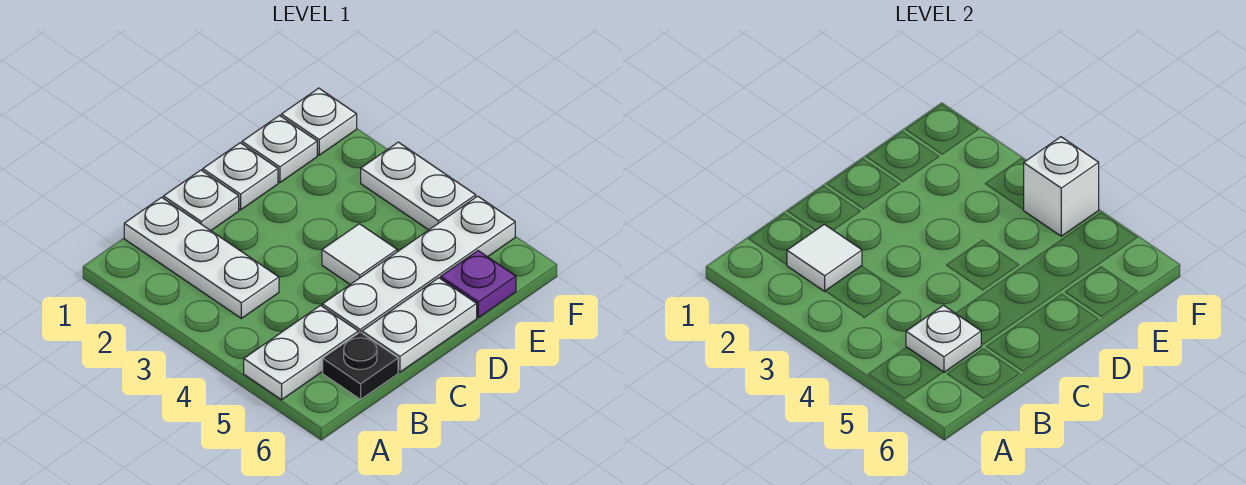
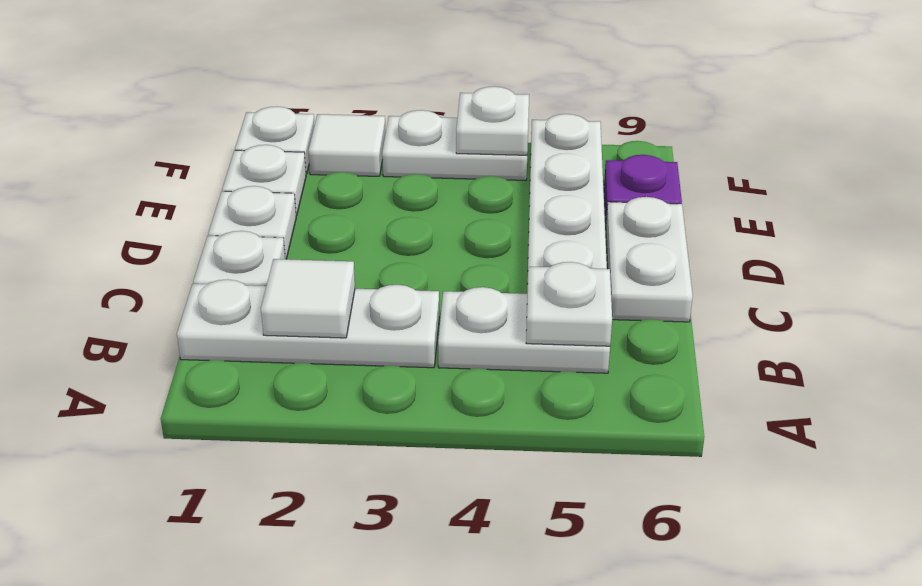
white plate A5:B5 level 1 -> white plate B4:B5 level 1
black plate B6 level 1 -> none
white tile D4 level 1 -> white tile F2 level 1
white brick F4 level 2 -> white plate F4 level 2

